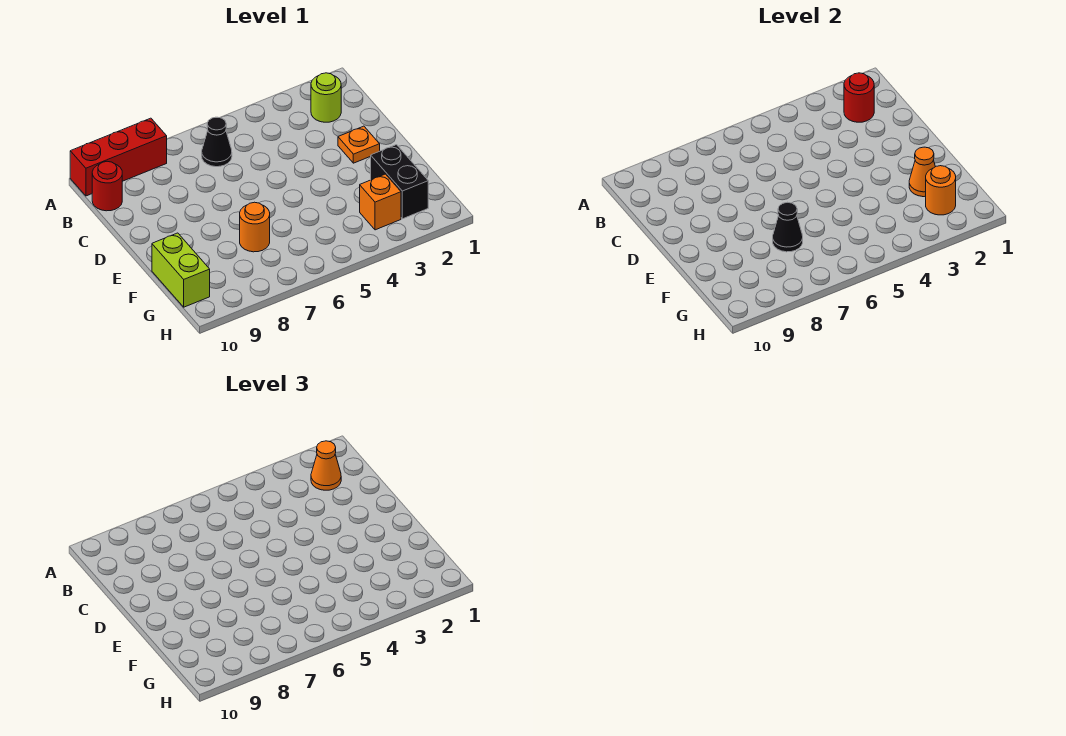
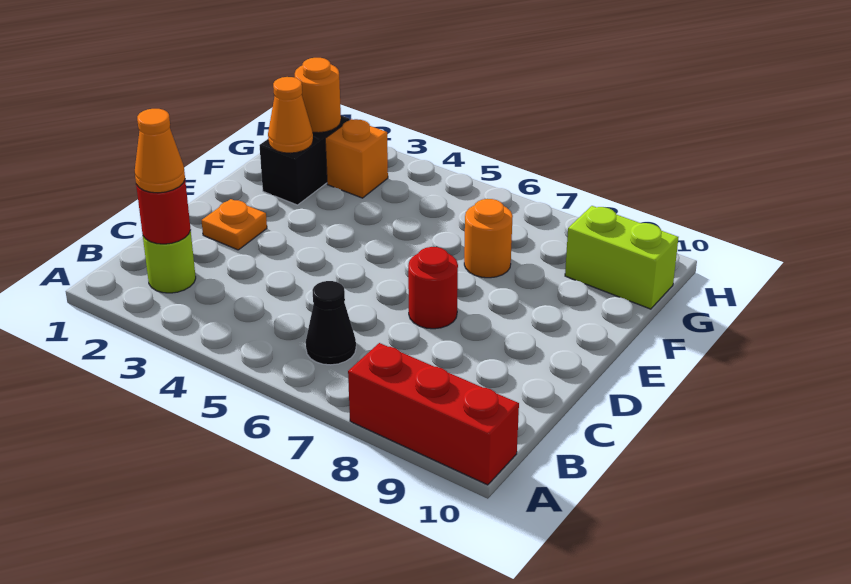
red round brick B10 level 1 -> red round brick D7 level 1
black cone F7 level 2 -> none
lime brick F10:G10 level 1 -> lime brick G9:G10 level 1

